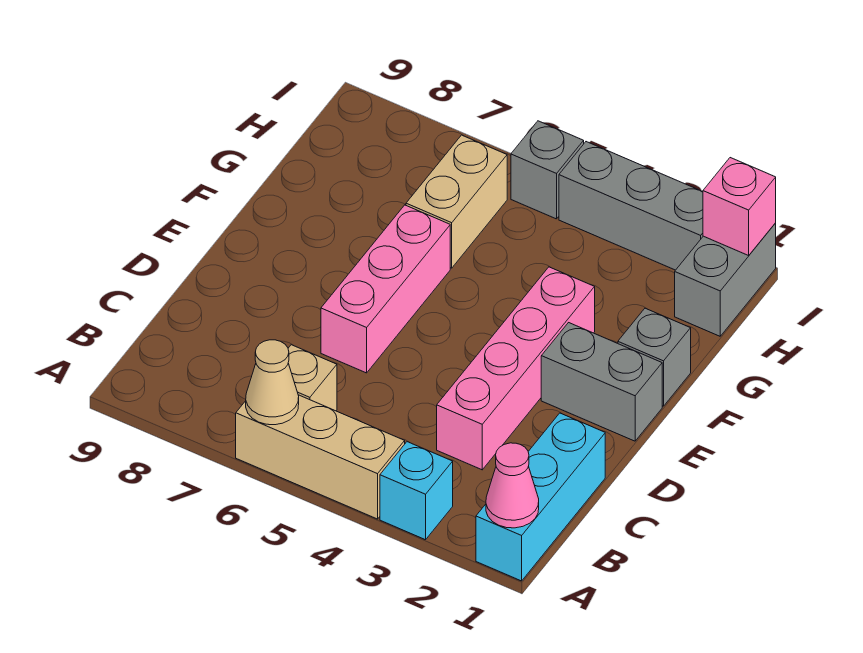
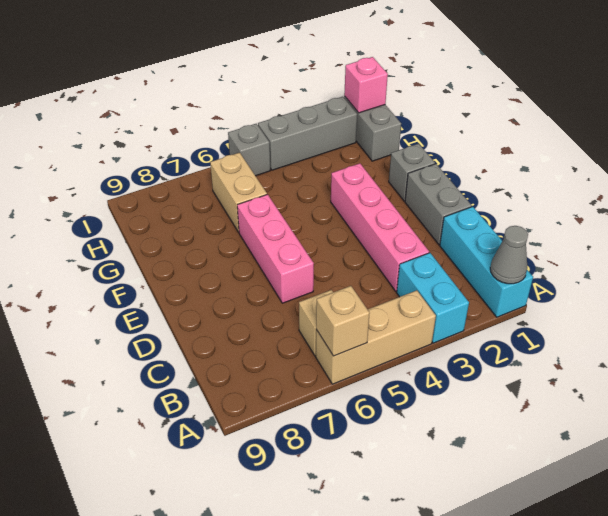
pink cone A1 level 2 -> grey cone A1 level 2
cyan brick A3 level 1 -> cyan brick A3:B3 level 1
tan cone A6 level 2 -> tan brick A6 level 2
grey brick E1:E2 level 1 -> grey brick D1:E1 level 1

